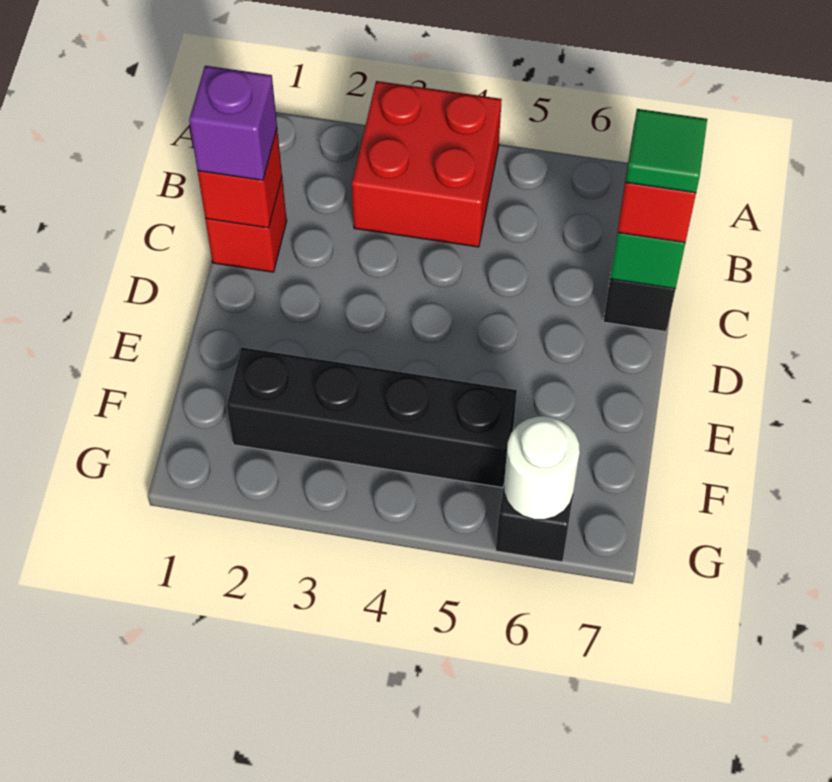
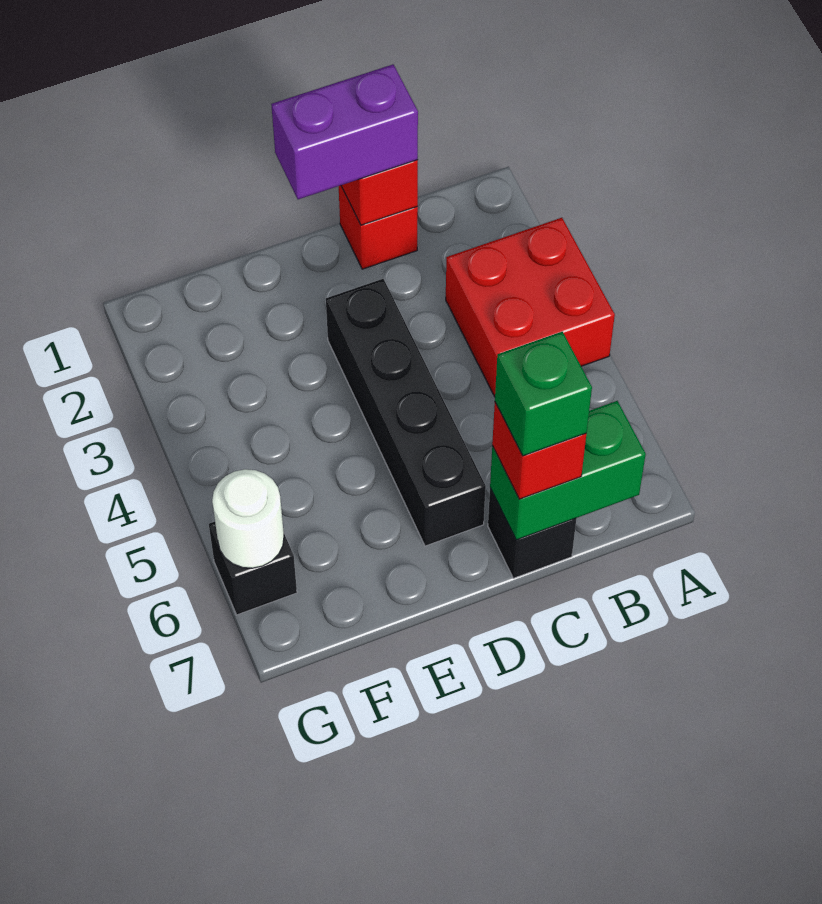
purple brick C1 level 3 -> purple brick C1:D1 level 3
green tile C7 level 4 -> green brick C7 level 4
black brick F2:F5 level 1 -> black brick D3:D6 level 1

